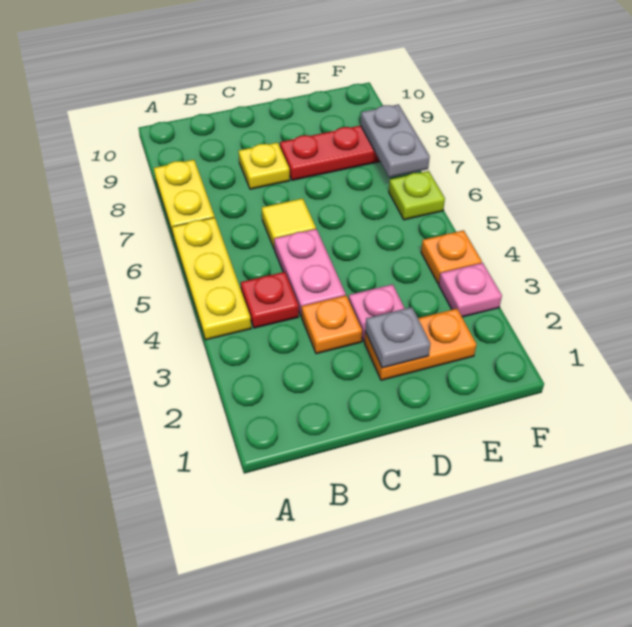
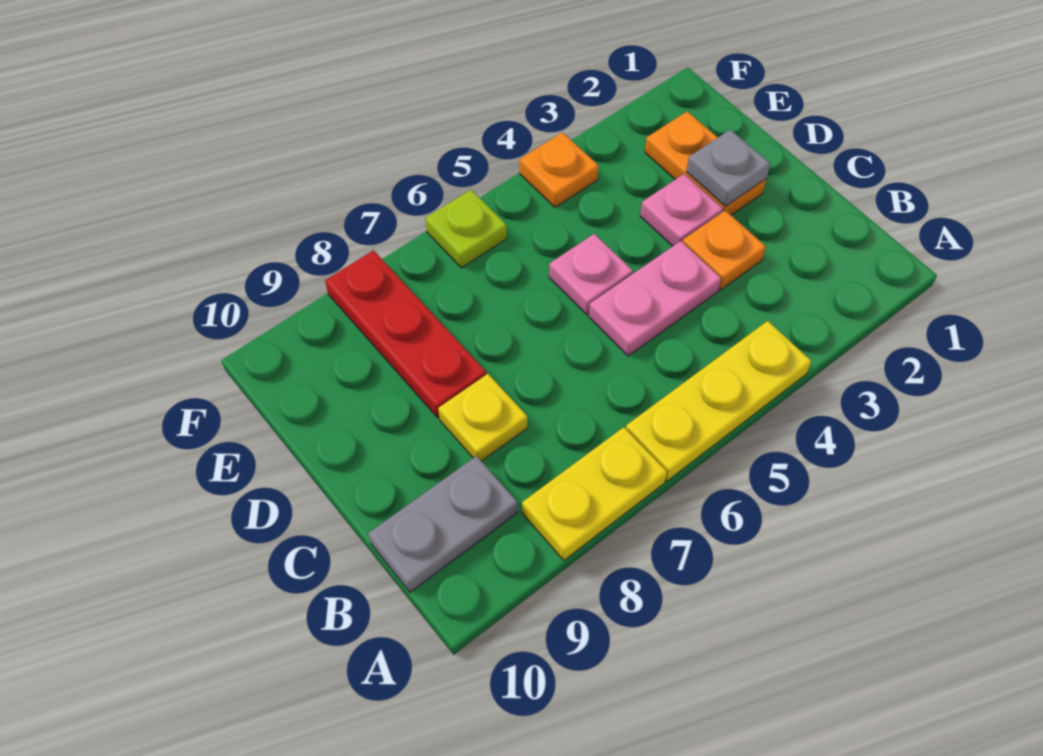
red plate B4 level 1 -> none
yellow tile C6 level 1 -> none
pink plate F3 level 1 -> pink plate D5 level 1
grey plate F7:F8 level 2 -> grey plate B9:B10 level 1

